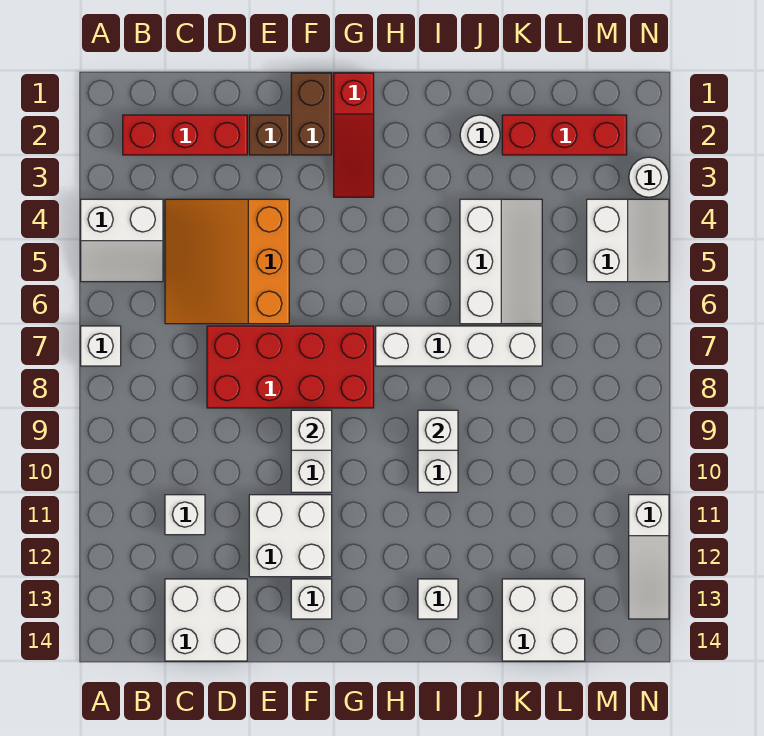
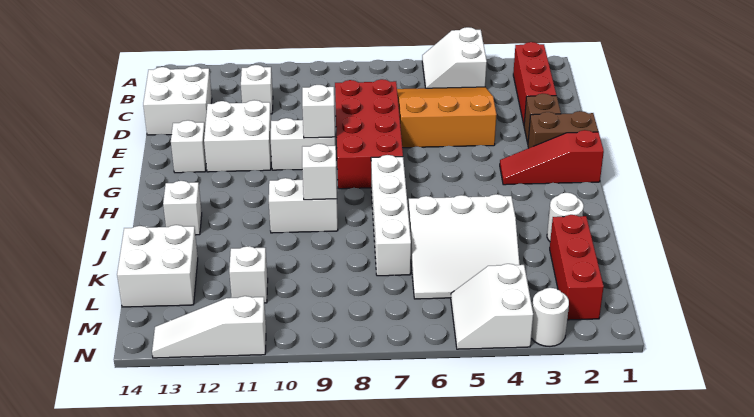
white brick A7 level 1 -> white brick L11 level 1
white slope J4:K6 level 1 top J -> white slope J4:L6 level 1 top J
white slope M4:N5 level 1 top M -> white slope M4:N5 level 1 top 4

